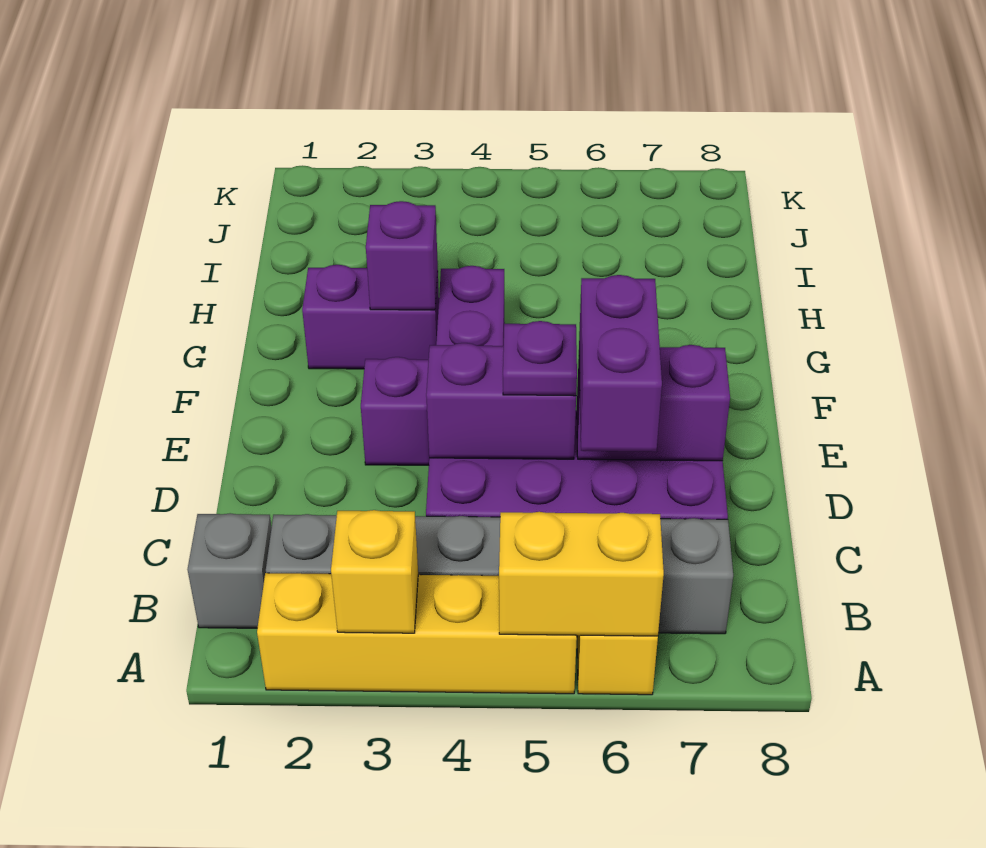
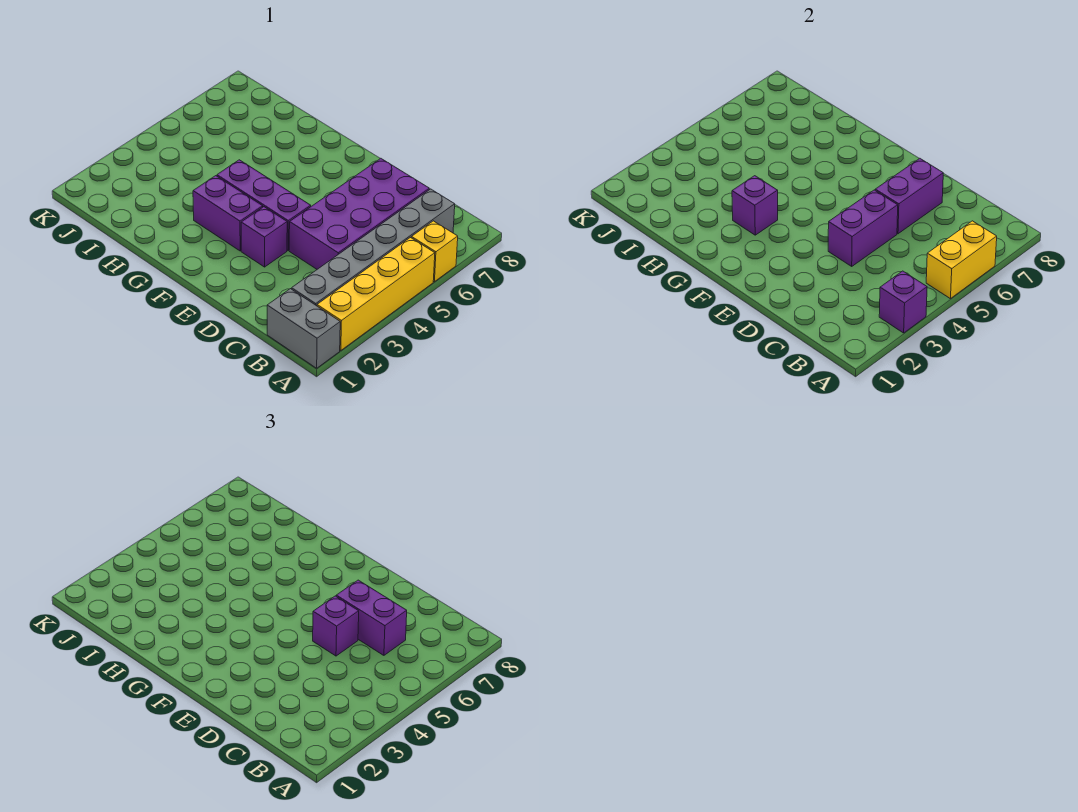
yellow brick A3 level 2 -> purple brick A3 level 2
grey brick B1 level 1 -> grey brick A1:B1 level 1
purple plate D5 level 3 -> purple brick D5 level 3
purple brick G2:G3 level 1 -> purple brick F3:G3 level 1

